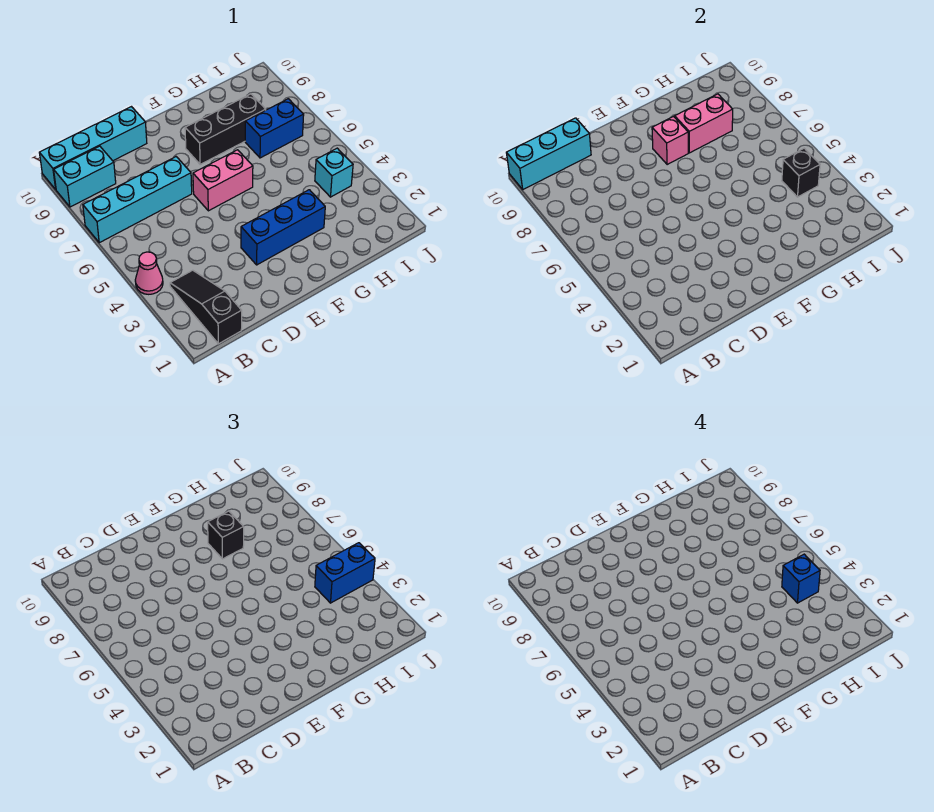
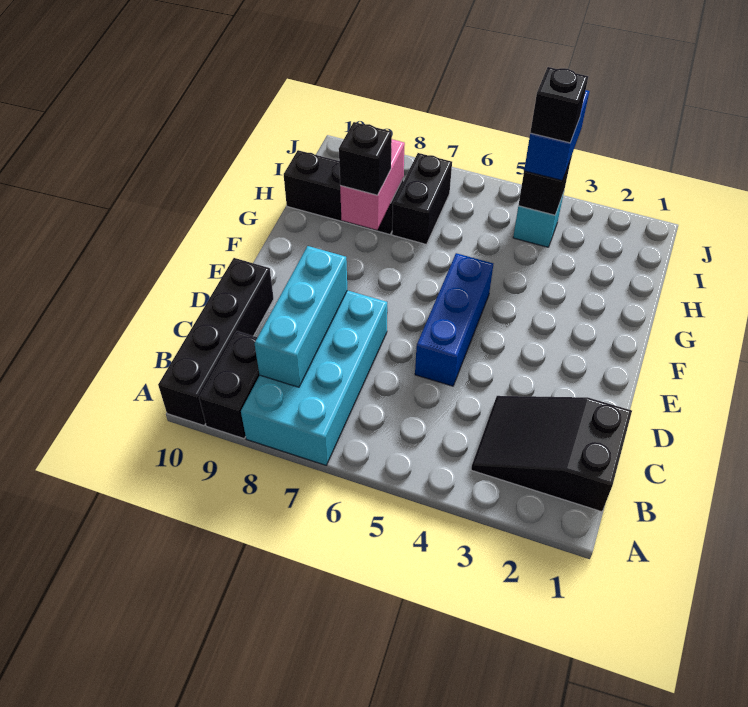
pink cone A4 level 1 -> none
cyan brick A7:D7 level 1 -> cyan brick A7:D8 level 1
cyan brick A9:B9 level 1 -> black brick A9:B9 level 1
cyan brick A10:D10 level 1 -> black brick A10:D10 level 1
cyan brick A10:C10 level 2 -> cyan brick B8:D8 level 2
black slope B1:B3 level 1 top 1 -> black slope B1:C3 level 1 top 1
blue brick E3:G3 level 1 -> blue brick D5:F5 level 1
pink brick E6:F6 level 1 -> none
black brick F8:H8 level 1 -> black brick H8:H10 level 1
pink brick F8 level 2 -> none
blue brick H7:I7 level 1 -> black brick H7:I7 level 1
blue brick I4 level 4 -> black brick I4 level 4

